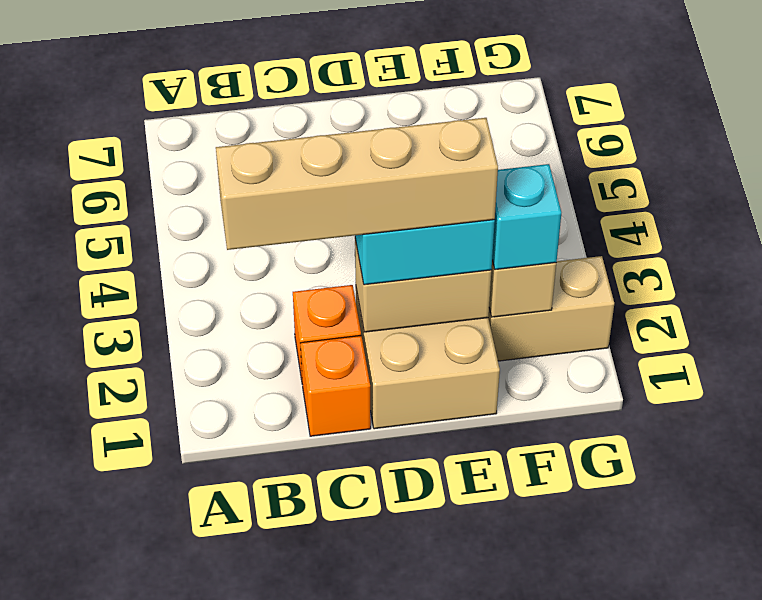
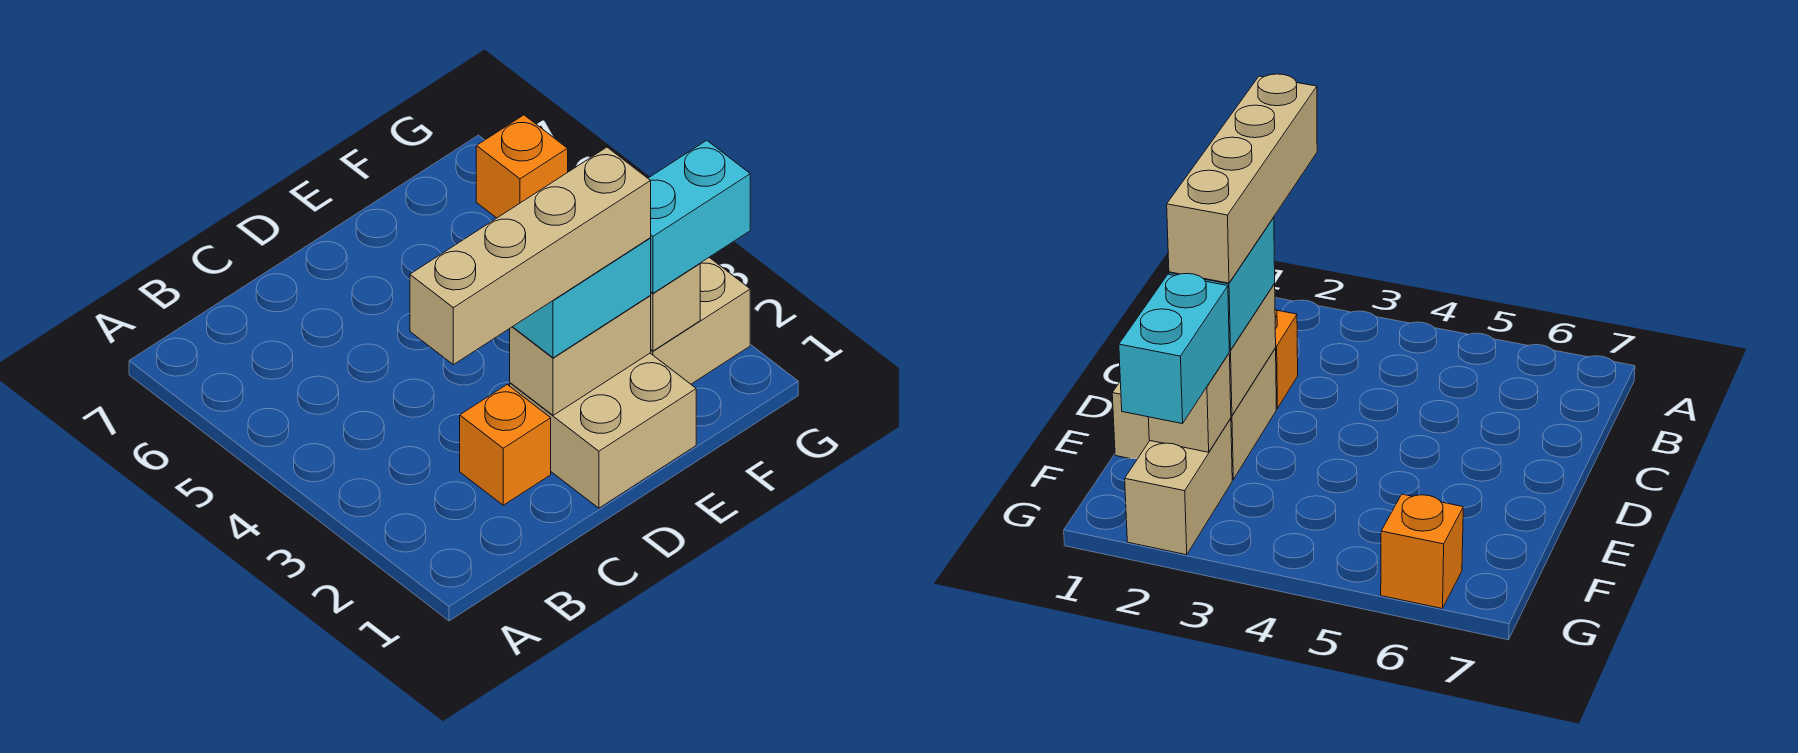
orange brick C1 level 1 -> orange brick G6 level 1
cyan brick F2 level 3 -> cyan brick F2:G2 level 3

